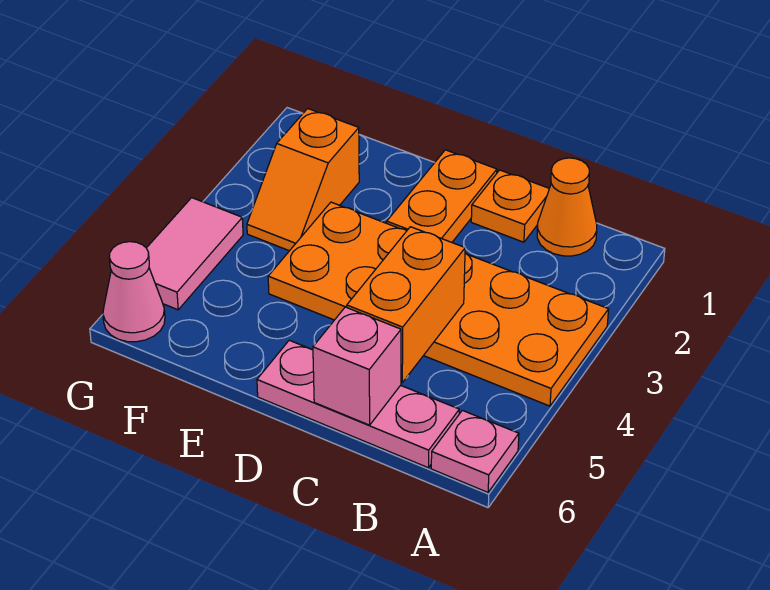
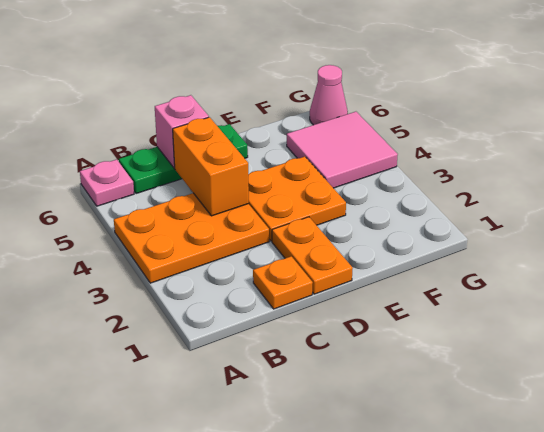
orange cone B1 level 1 -> none
pink plate B6:D6 level 1 -> green plate B6:D6 level 1
orange slope F2:F3 level 1 top 2 -> none
pink tile G4:G5 level 1 -> pink tile F4:G5 level 1

